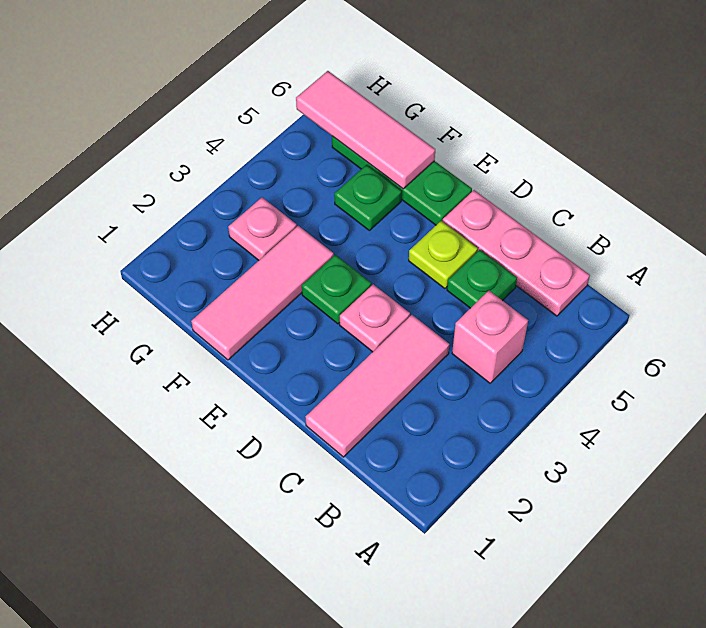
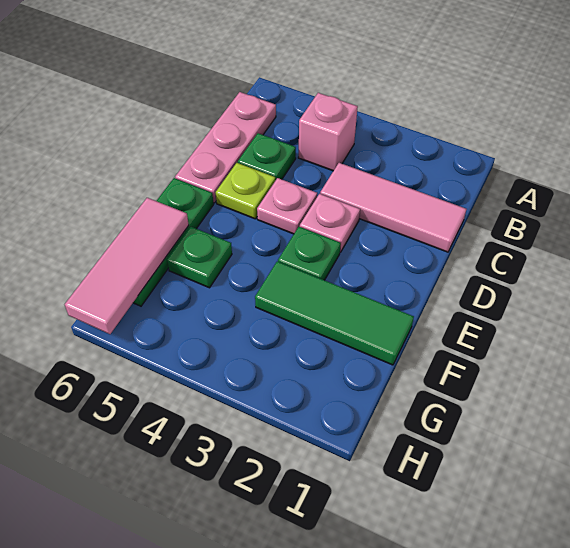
pink tile F1:F3 level 1 -> green tile F1:F3 level 1
pink plate G3 level 1 -> pink plate D4 level 1

